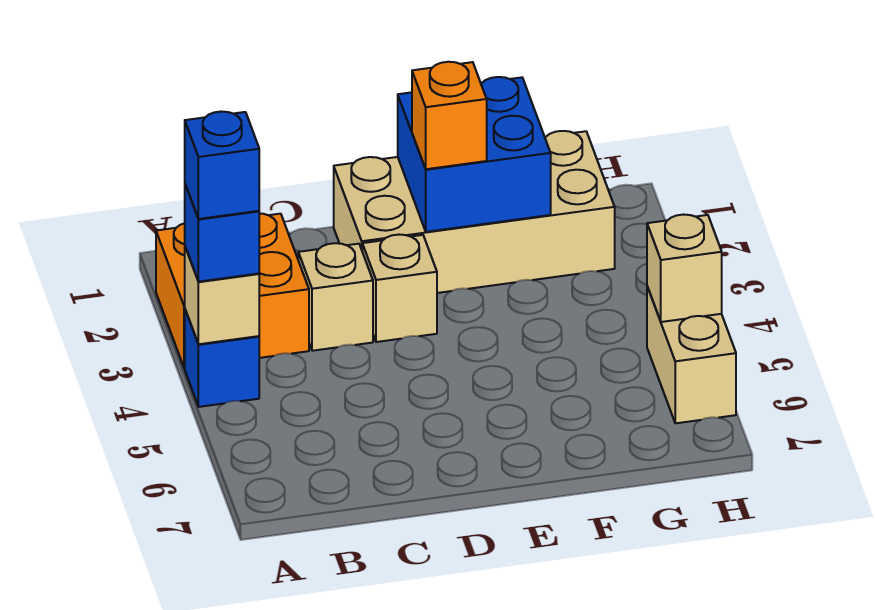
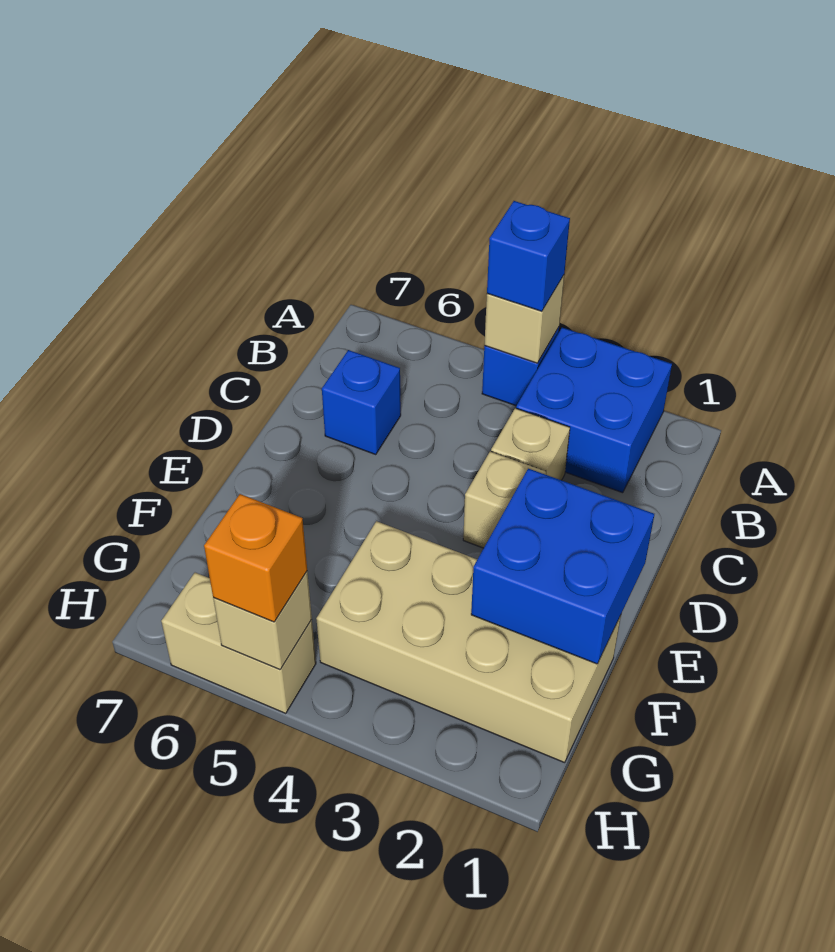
orange brick A2:B3 level 1 -> blue brick A2:B3 level 1
blue brick A4 level 4 -> blue brick C6 level 1
tan brick D1:G2 level 1 -> tan brick F1:G4 level 1
orange brick E2 level 3 -> orange brick H5 level 3

